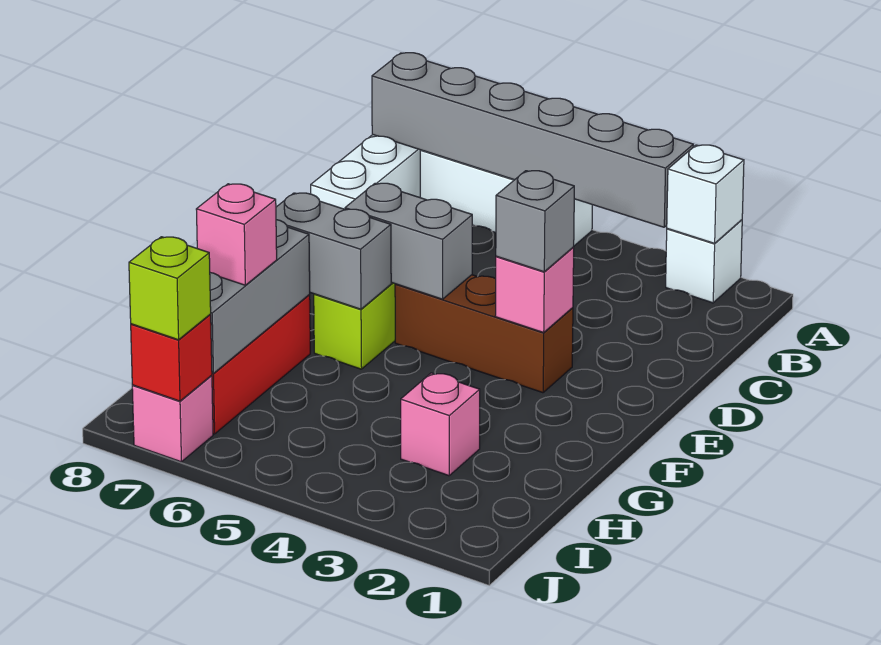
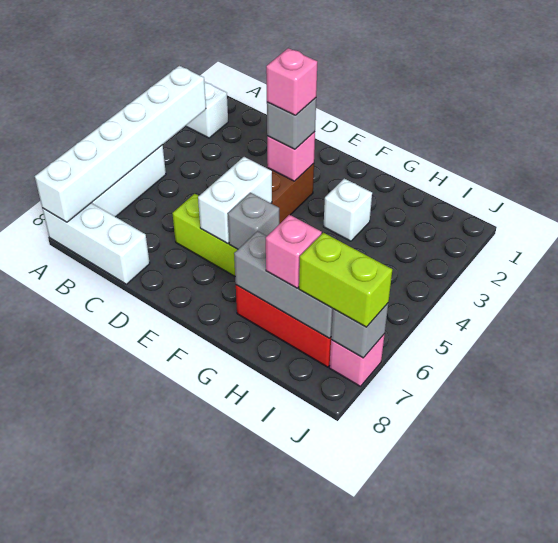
white brick A2 level 2 -> white brick G3 level 1
grey brick A3:A8 level 2 -> white brick A3:A8 level 2
grey brick E5:E6 level 2 -> white brick E5:E6 level 2
grey brick F6:F7 level 2 -> grey brick F6 level 2
pink brick H3 level 1 -> pink brick E3 level 4
red brick J7 level 2 -> grey brick J7 level 2
lime brick J7 level 3 -> lime brick I7:J7 level 3

